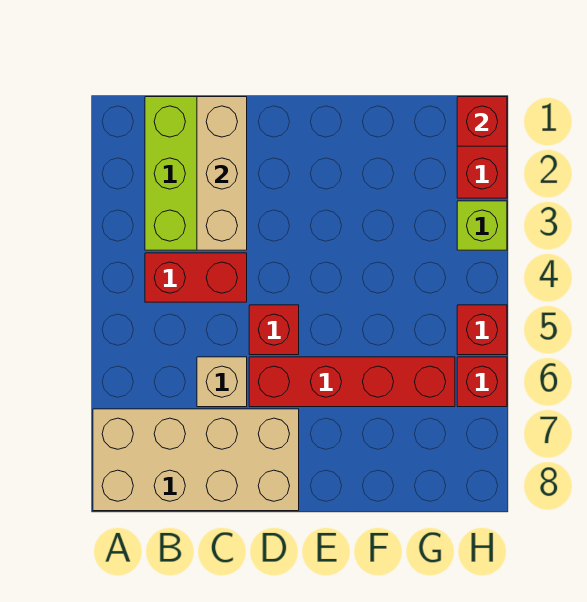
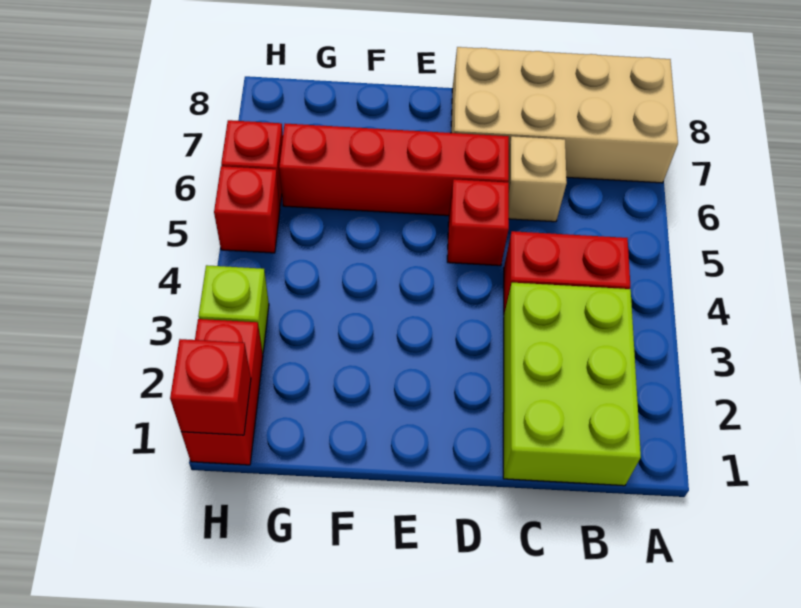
tan brick C1:C3 level 2 -> none

